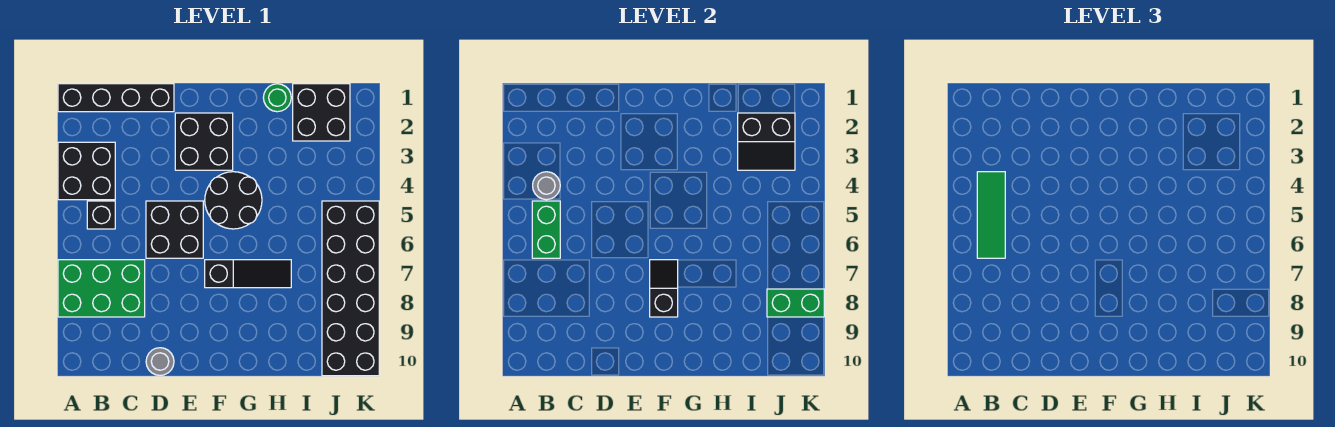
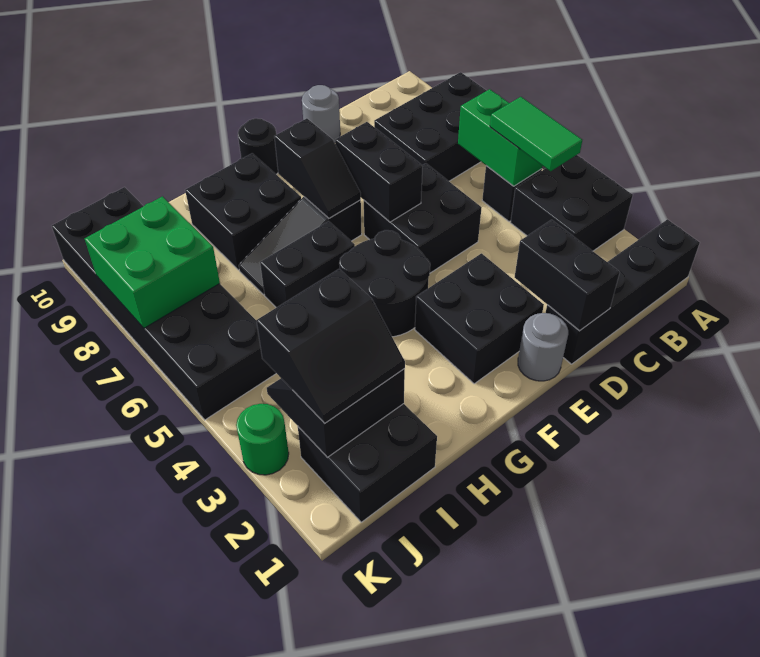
green brick A7:C8 level 1 -> black brick A7:C8 level 1
grey round brick B4 level 2 -> grey round brick E1 level 1
green tile B4:B6 level 3 -> green tile B4:B5 level 3
none -> black brick D1:D2 level 2
none -> black brick E6:E7 level 2
none -> black round brick F10 level 1
none -> black brick G6:H6 level 1
none -> black brick G8:H9 level 1
green round brick H1 level 1 -> green round brick K3 level 1
none -> black slope I2:J3 level 3 top 3
green brick J8:K8 level 2 -> green brick J7:K8 level 2

